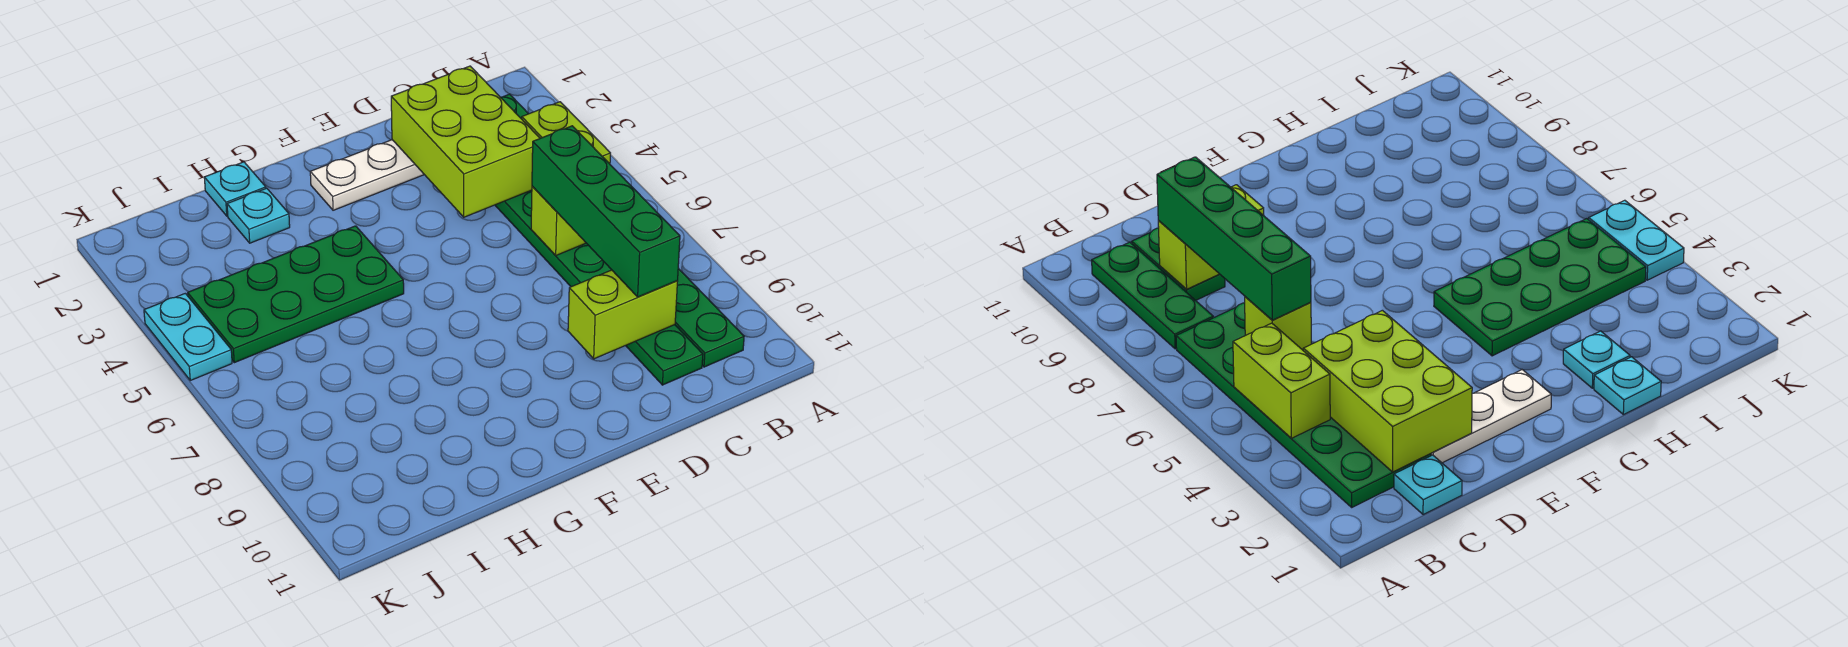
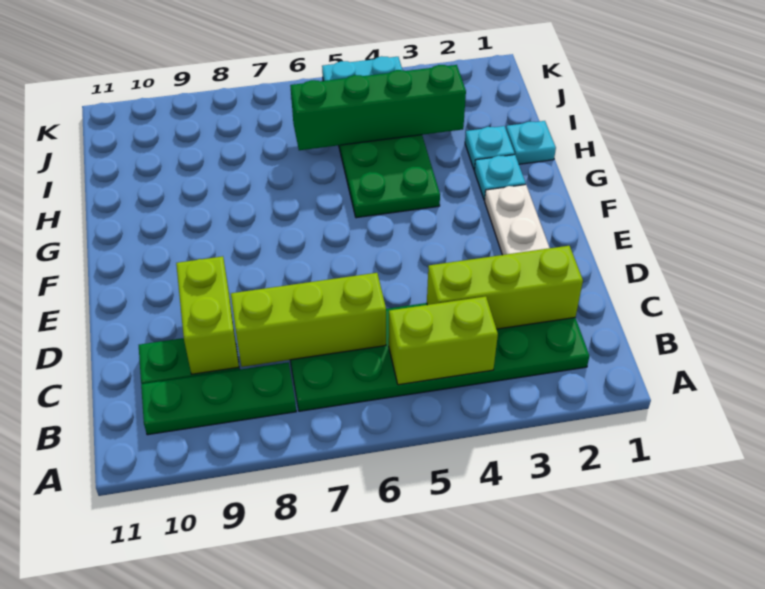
cyan plate C1 level 1 -> cyan plate G2 level 1
lime brick C2:D4 level 2 -> lime brick C2:C4 level 2
lime brick C6 level 2 -> lime brick C6:C8 level 2
green brick C6:C9 level 3 -> green brick I3:I6 level 2

